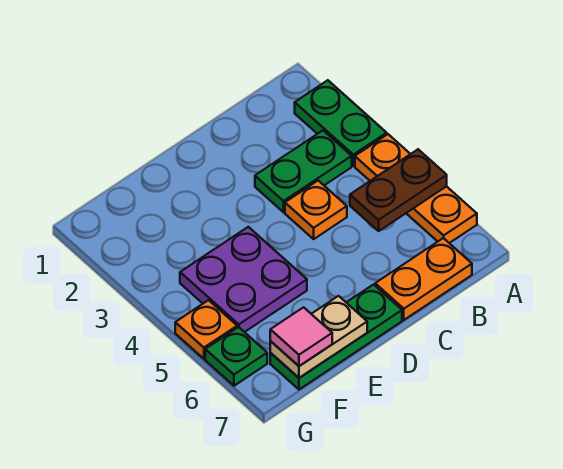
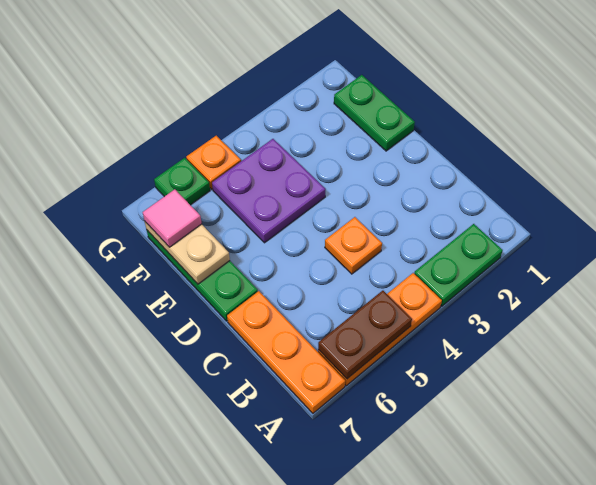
brown plate A5:B5 level 2 -> brown plate A5:A6 level 2
green plate B3:C3 level 1 -> green plate E1:F1 level 1
orange plate B7:C7 level 1 -> orange plate A7:C7 level 1

